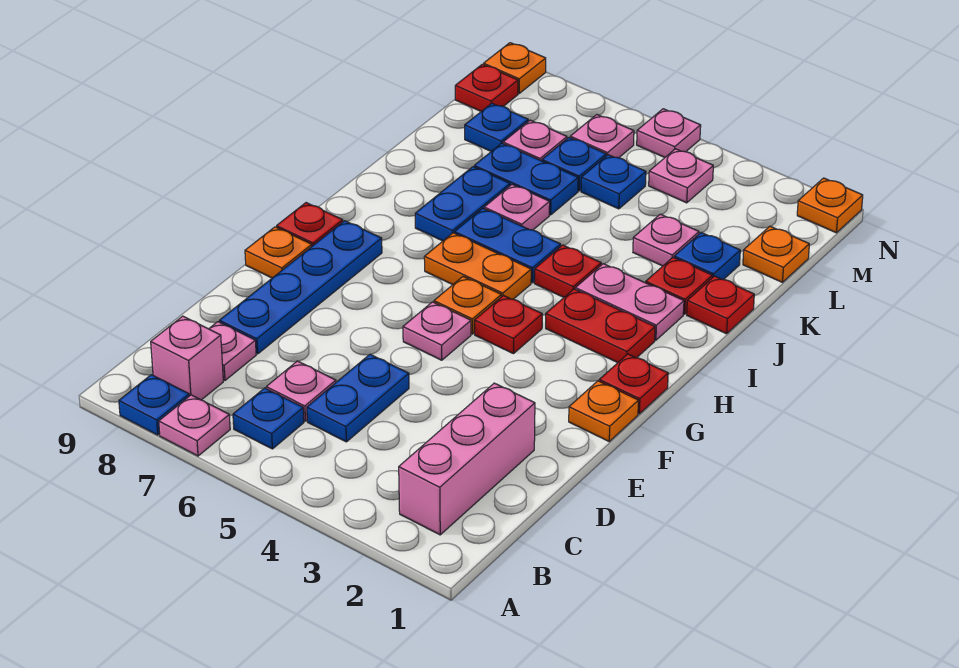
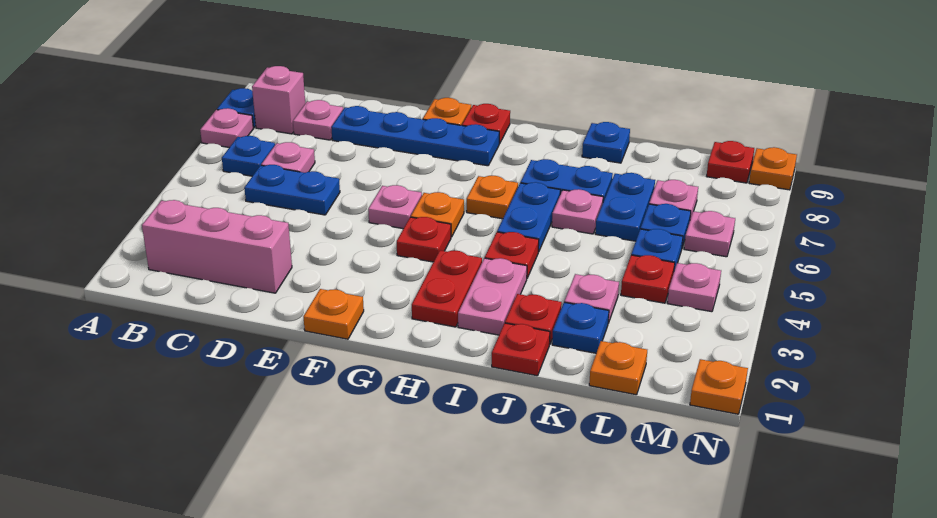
red plate G1 level 1 -> red plate L4 level 1
orange plate H5:H6 level 1 -> orange plate H6 level 1
blue plate L8 level 1 -> blue plate J9 level 1
pink plate N5 level 1 -> none

